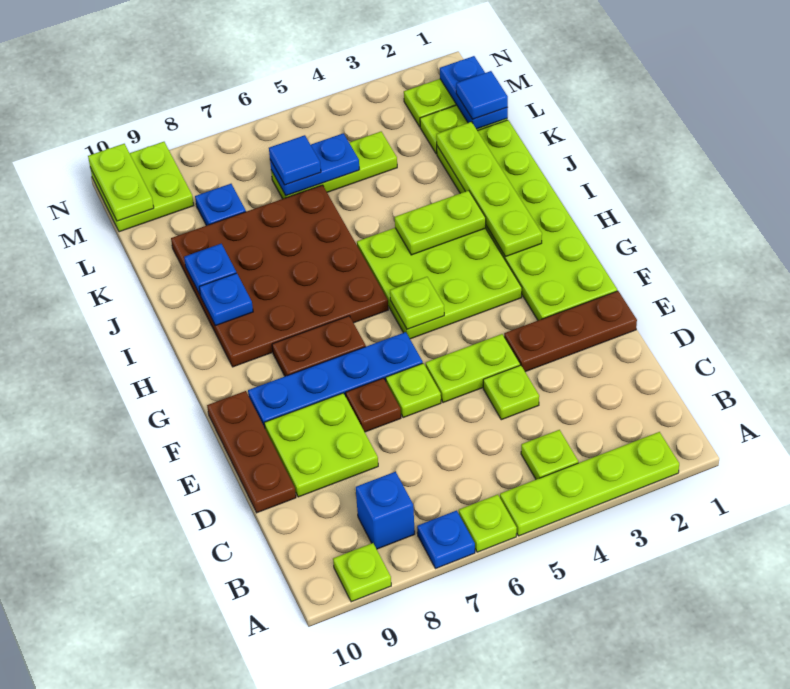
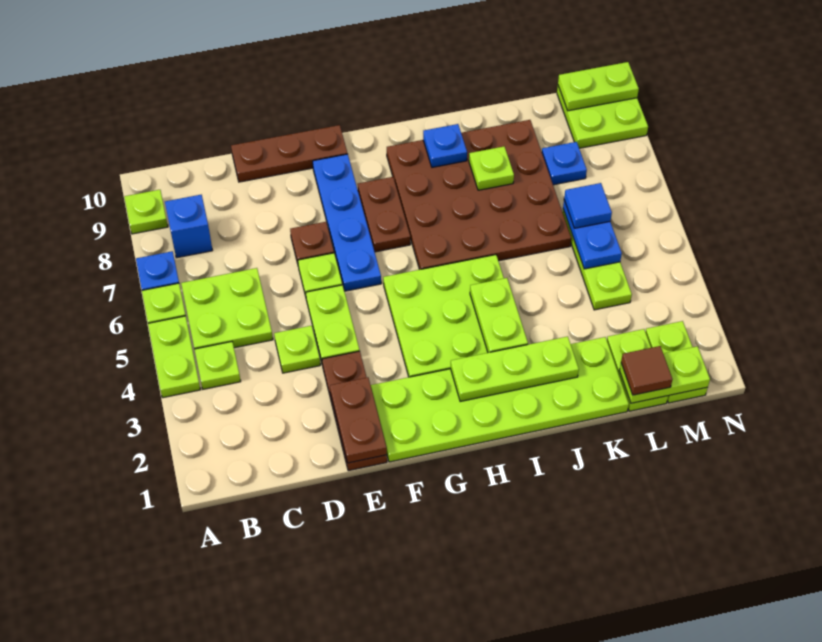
lime plate A2:A5 level 1 -> lime plate A4:A5 level 1
lime plate D8:E9 level 1 -> lime plate B5:C6 level 1
none -> brown plate E1:E2 level 2
lime plate G5 level 2 -> lime plate J8 level 2
lime plate H2:K2 level 2 -> lime plate H2:J2 level 2
blue plate J9 level 2 -> none
blue plate L1:M1 level 2 -> lime plate L1:M1 level 2
blue tile L1 level 3 -> brown tile L1 level 3

